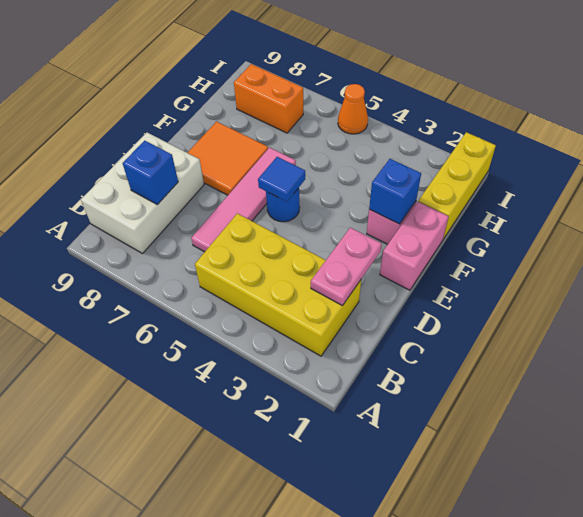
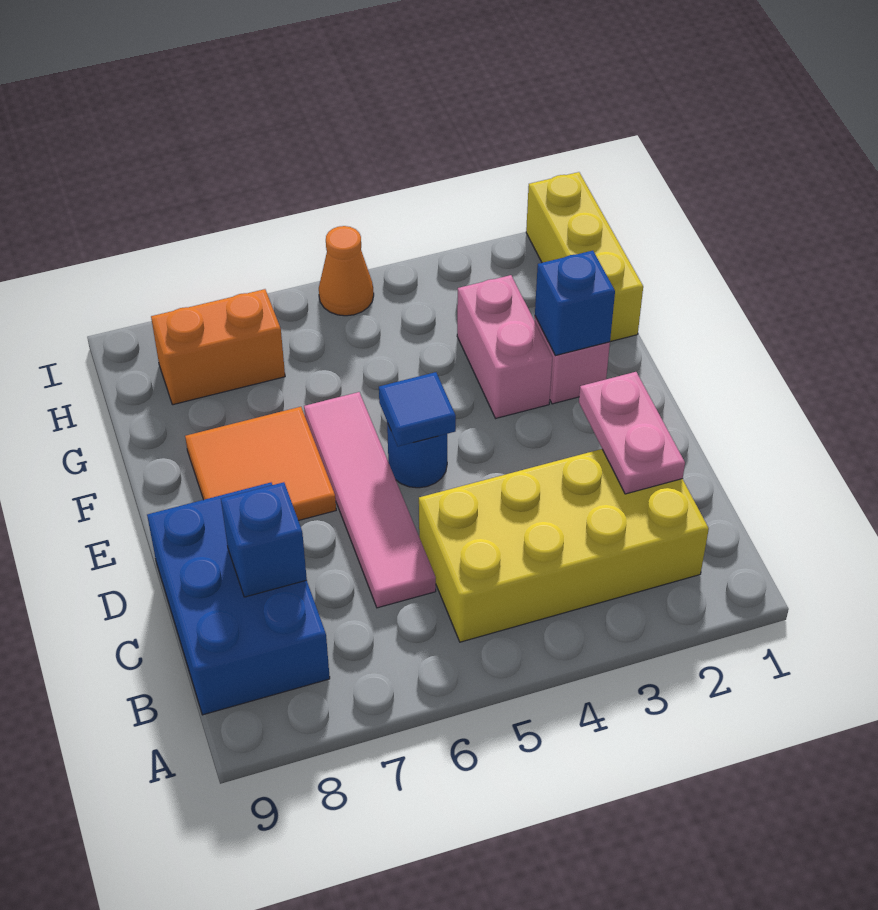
white brick B8:D9 level 1 -> blue brick B8:D9 level 1
pink brick E1:F1 level 1 -> pink brick F3:G3 level 1

